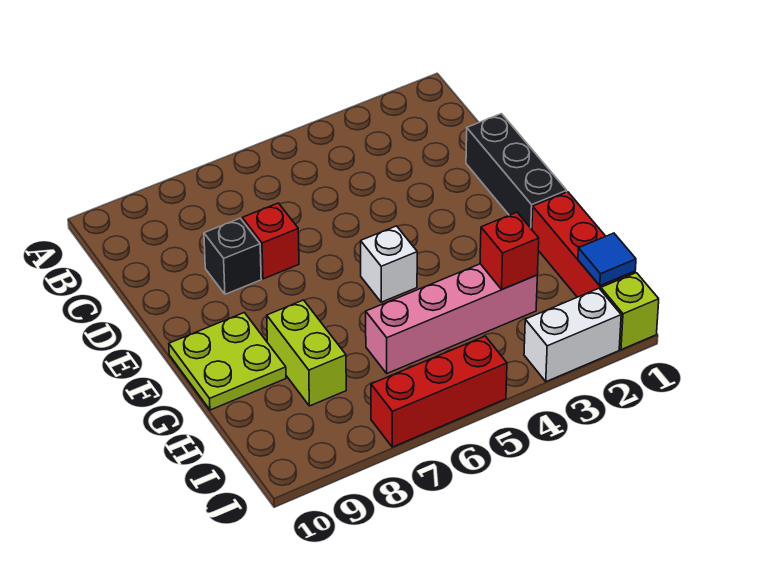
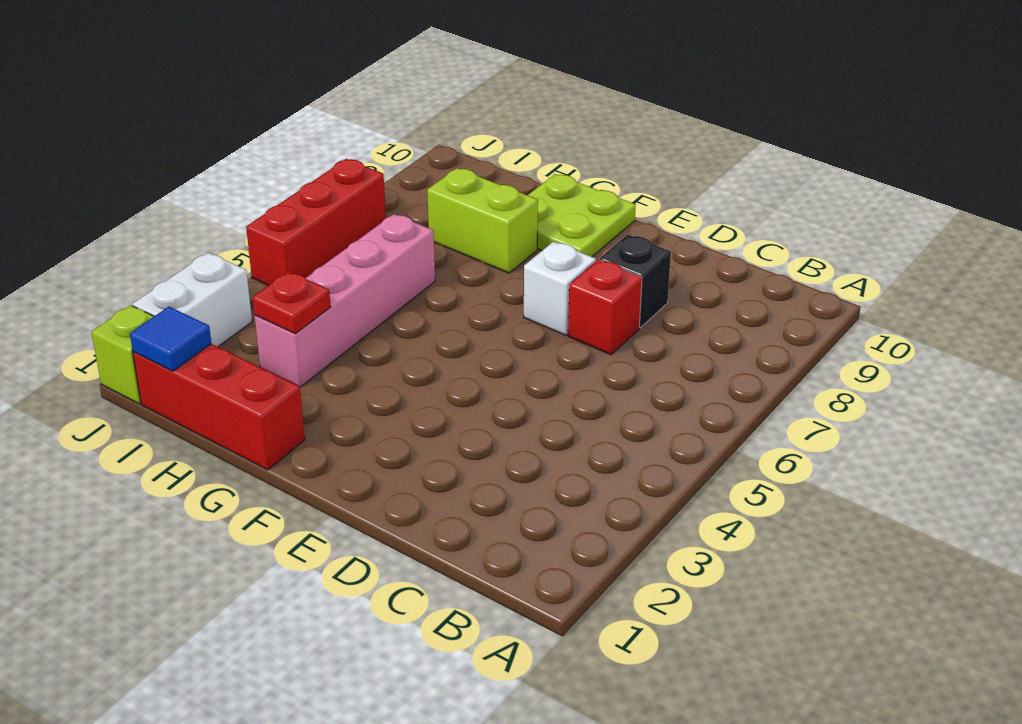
black brick D1:F1 level 1 -> none
white brick F5 level 1 -> white brick E7 level 1
red brick H3 level 2 -> red plate H3 level 2

